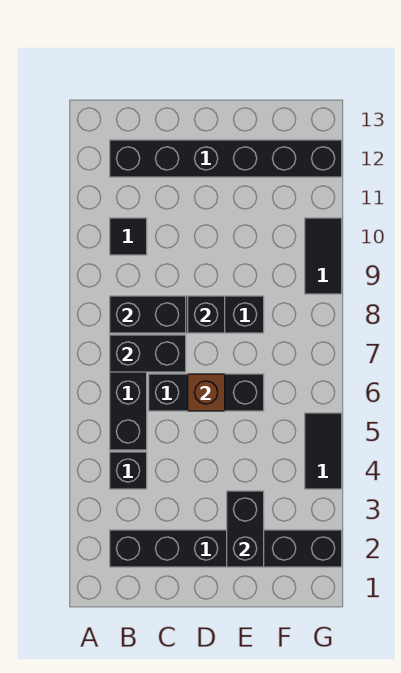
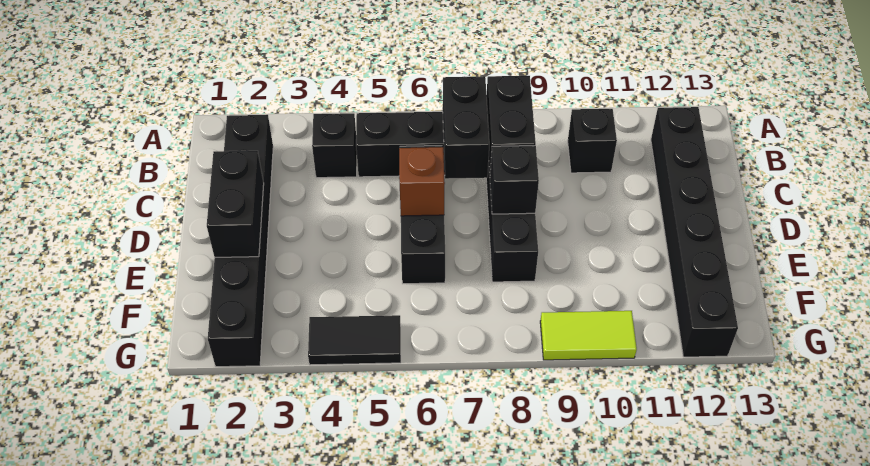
black tile B10 level 1 -> black brick B10 level 1
black brick E2:E3 level 2 -> black brick D2:E2 level 2
black tile G9:G10 level 1 -> lime tile G9:G10 level 1

